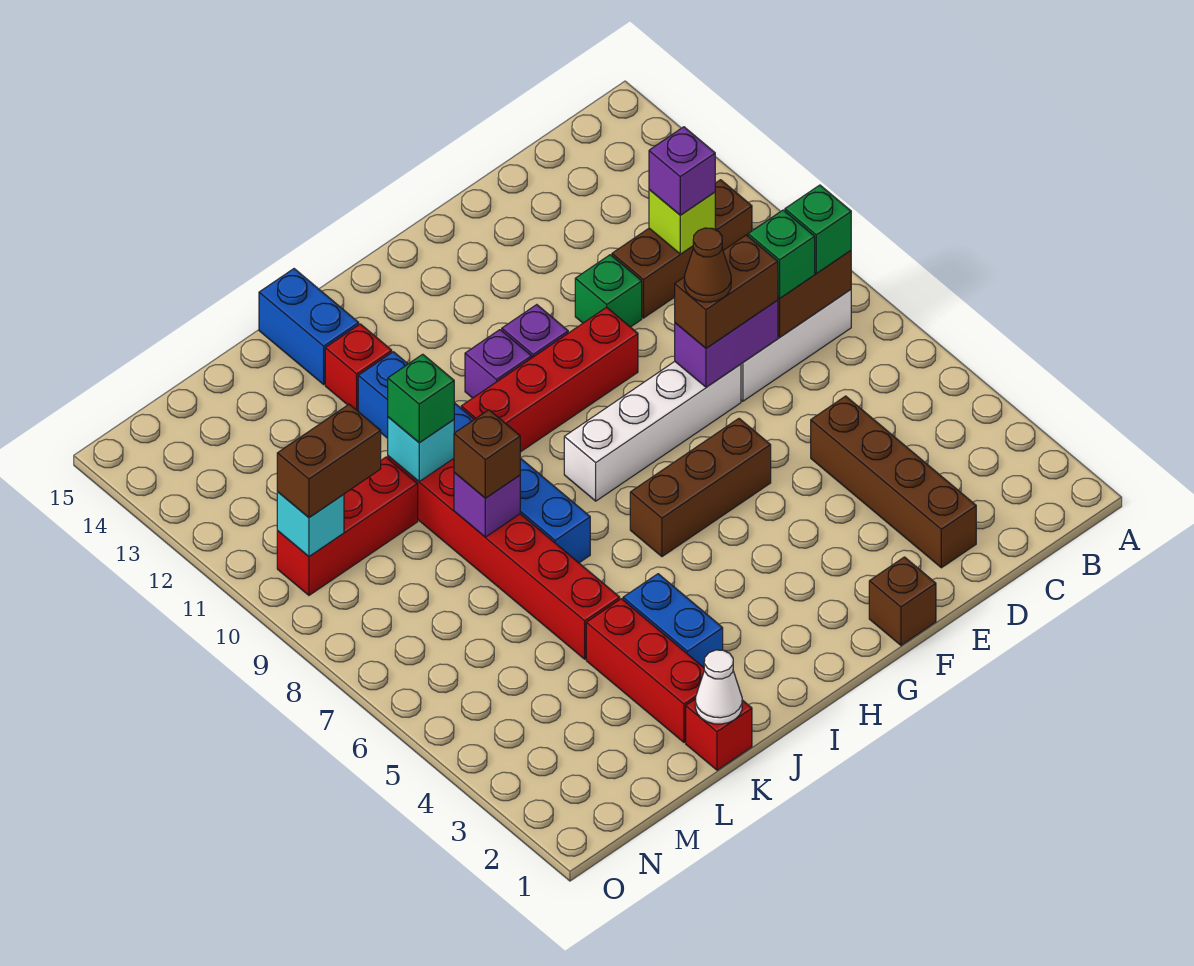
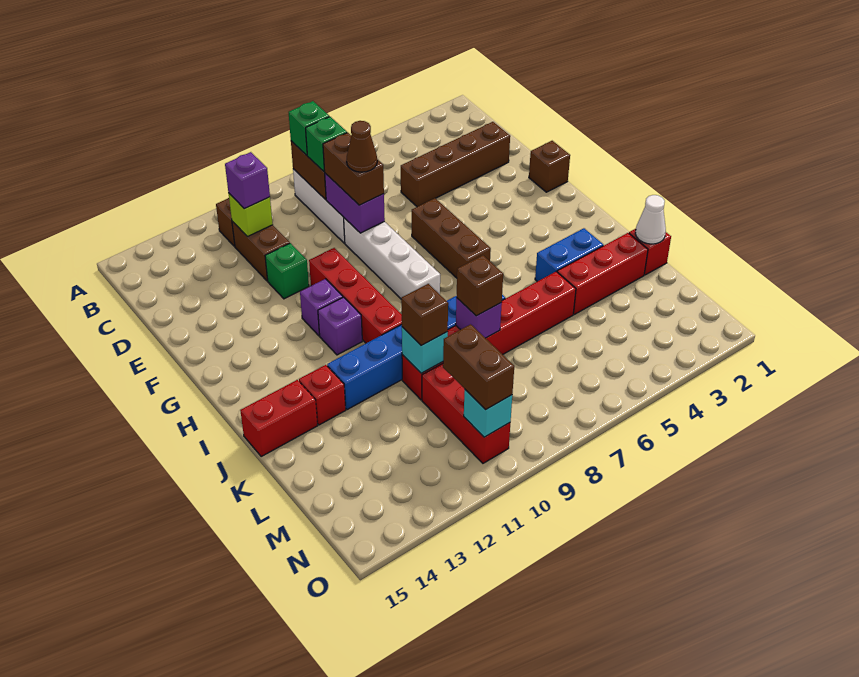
blue brick J14:J15 level 1 -> red brick J14:J15 level 1
green brick K10 level 3 -> brown brick K10 level 3

